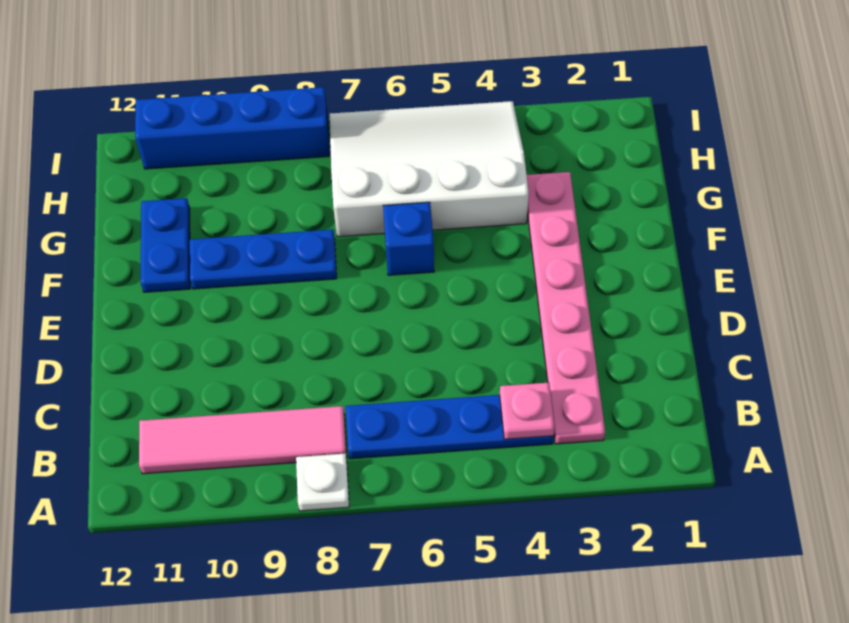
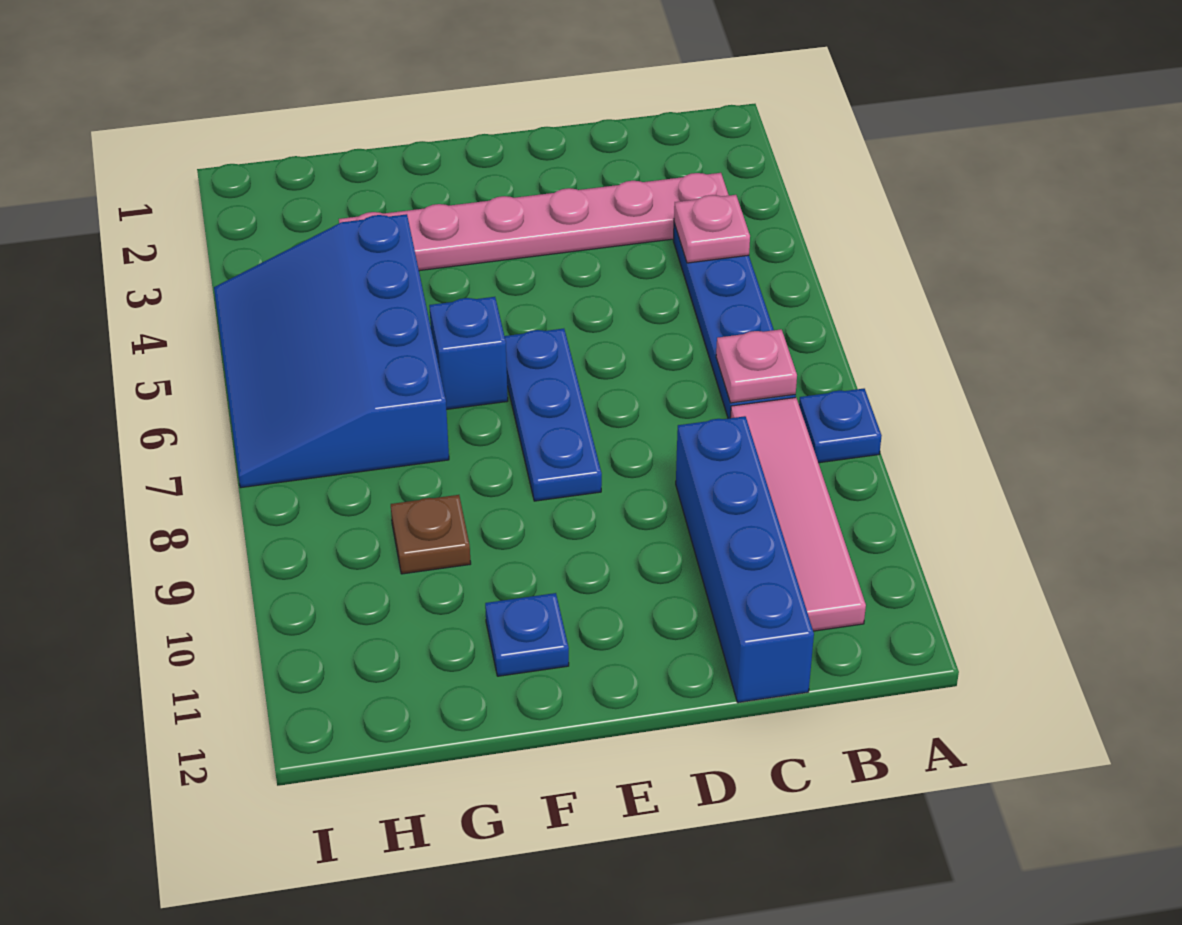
white plate A8 level 1 -> blue plate A8 level 1
none -> pink plate B7 level 2
blue plate F8:F10 level 1 -> blue plate E6:E8 level 1
blue plate F11:G11 level 1 -> blue plate F11 level 1
white slope G4:I7 level 1 top G -> blue slope G4:I7 level 1 top G
none -> brown plate G9 level 1
blue brick I8:I11 level 1 -> blue brick C9:C12 level 1

